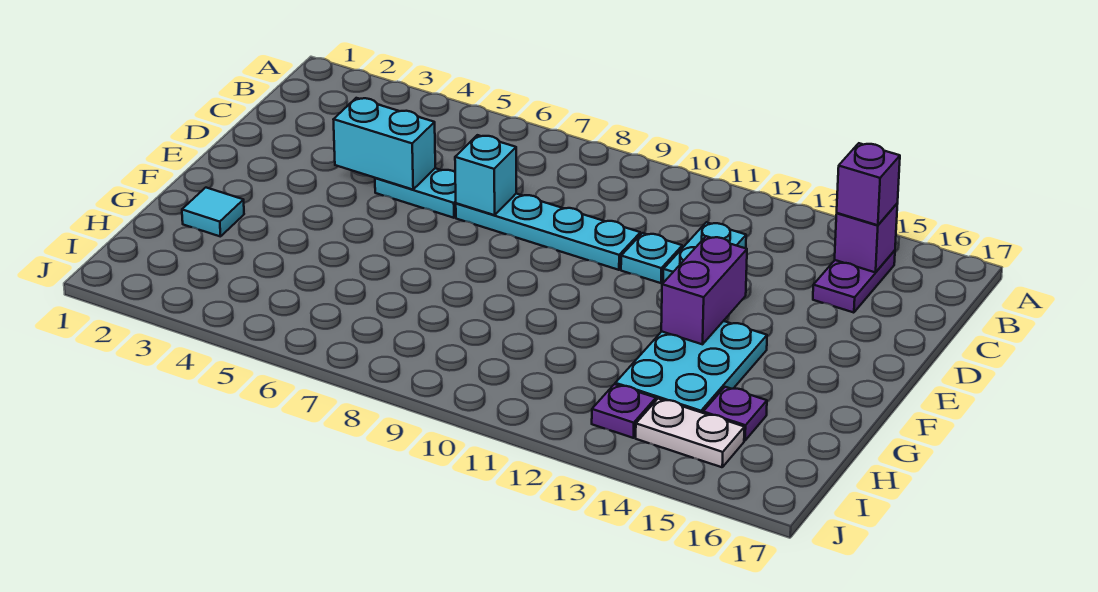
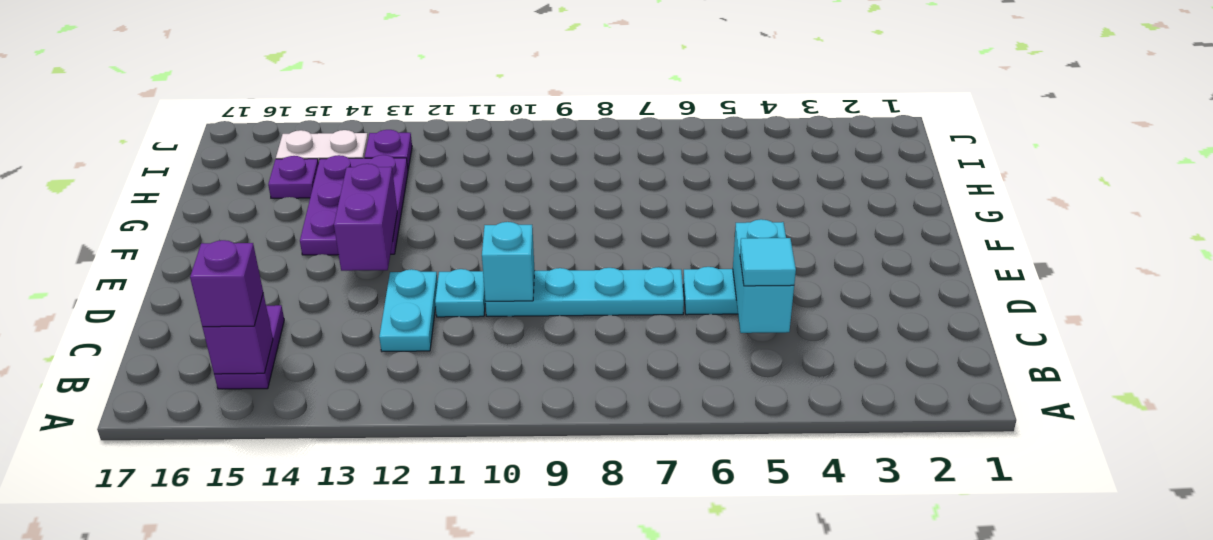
cyan brick D4:D5 level 2 -> cyan brick C5:D5 level 2
cyan brick D7 level 2 -> cyan brick D10 level 2
cyan plate F13:H14 level 1 -> purple plate F13:H14 level 1
cyan tile G2 level 1 -> cyan tile C5 level 3

